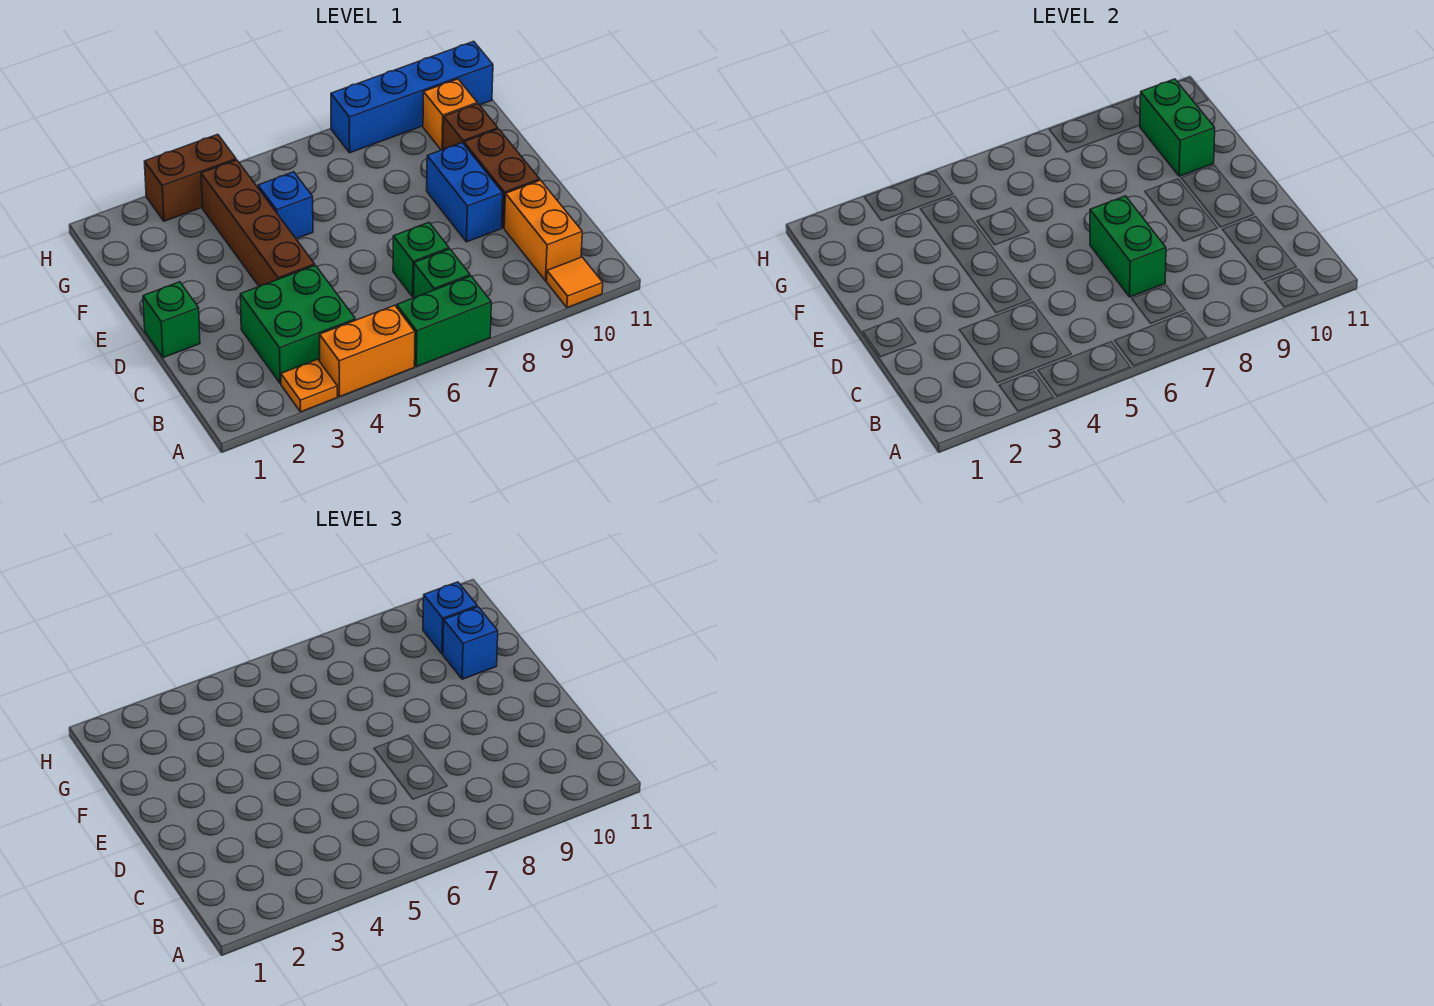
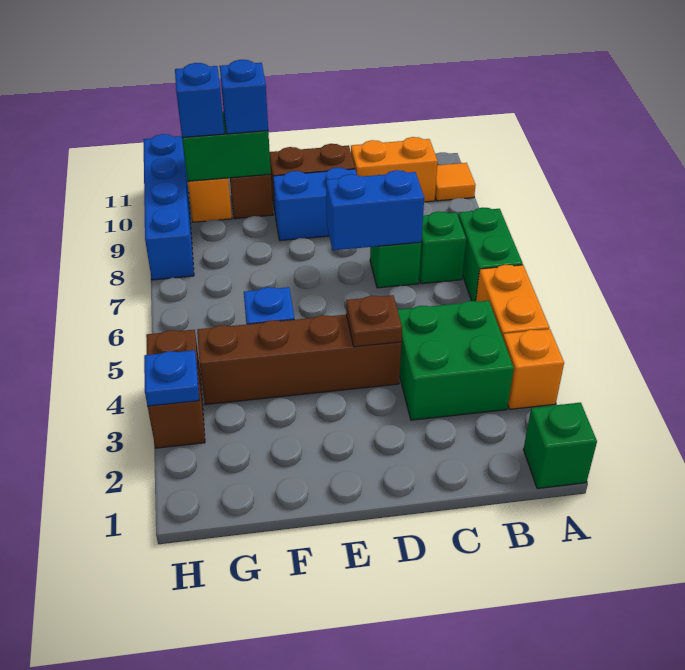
orange plate A3 level 1 -> orange brick A3 level 1
green brick C7:D7 level 2 -> blue brick C7:D7 level 2
green brick D1 level 1 -> green brick A1 level 1
none -> brown plate D4 level 2
none -> blue plate H3 level 2

